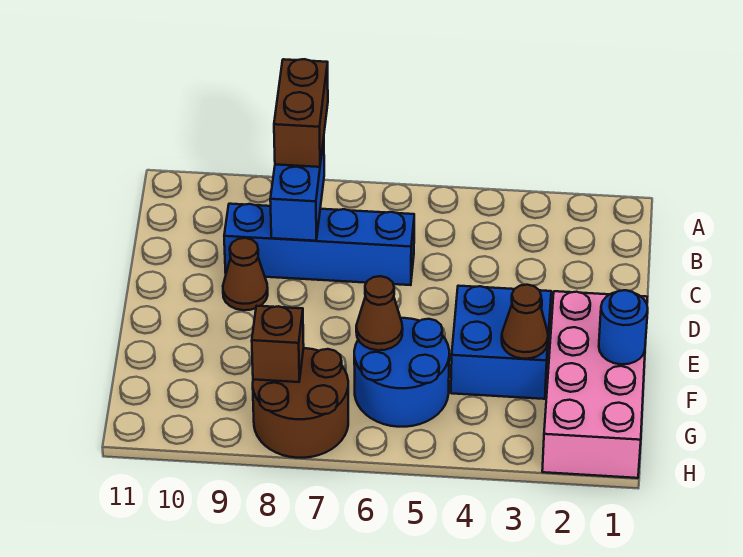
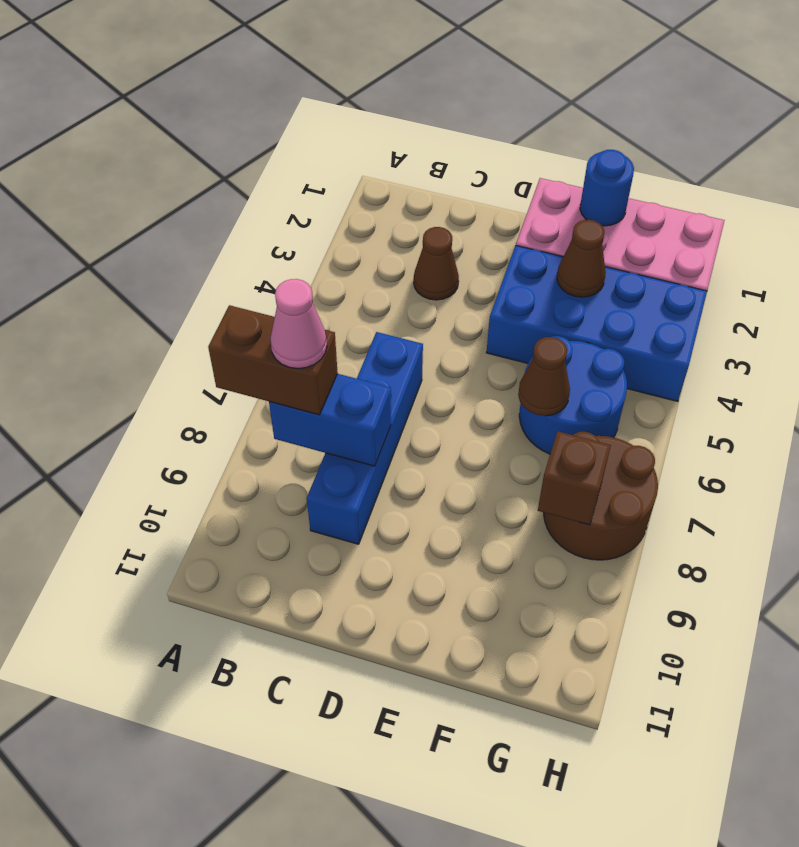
none -> pink cone B8 level 4
brown cone D9 level 1 -> brown cone C3 level 1
blue brick E3:F4 level 1 -> blue brick E3:H4 level 1

